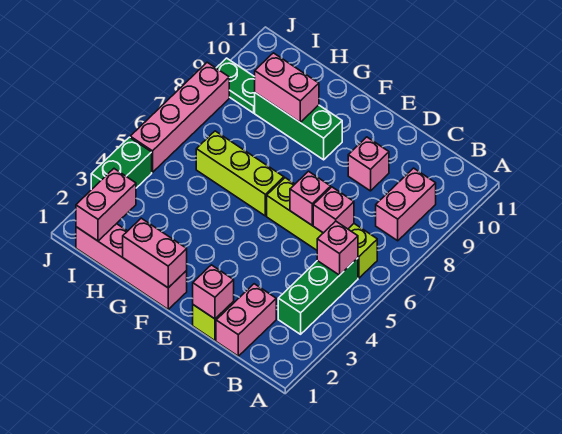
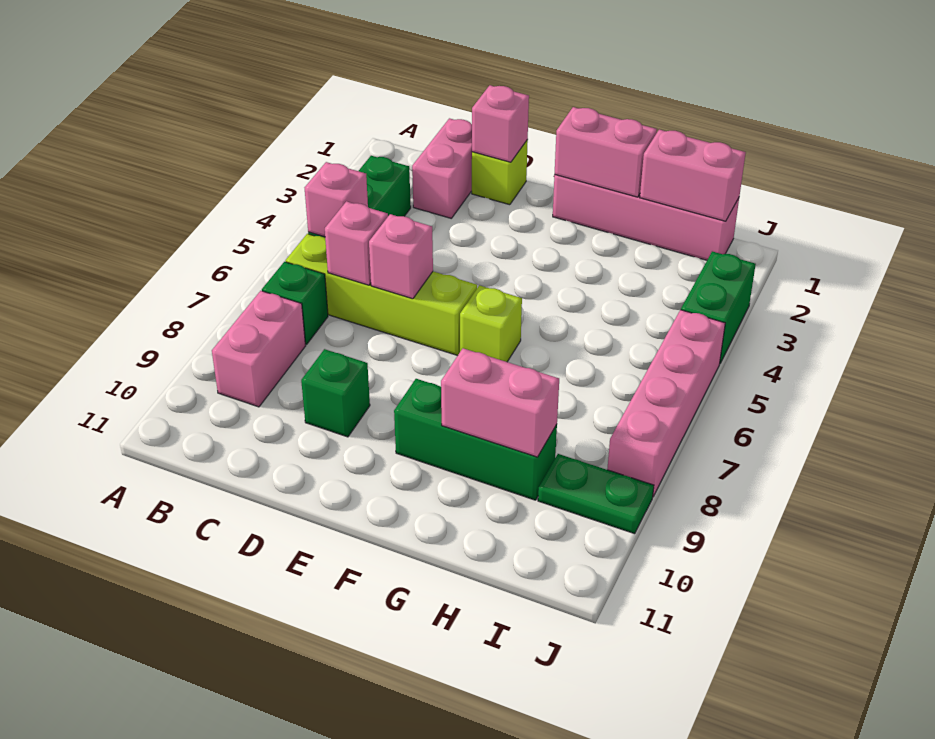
none -> green brick B7 level 1
pink brick D9 level 1 -> green brick D9 level 1
lime brick F6:H6 level 1 -> lime brick F6 level 1
pink brick I1:I2 level 2 -> pink brick H1:I1 level 2

